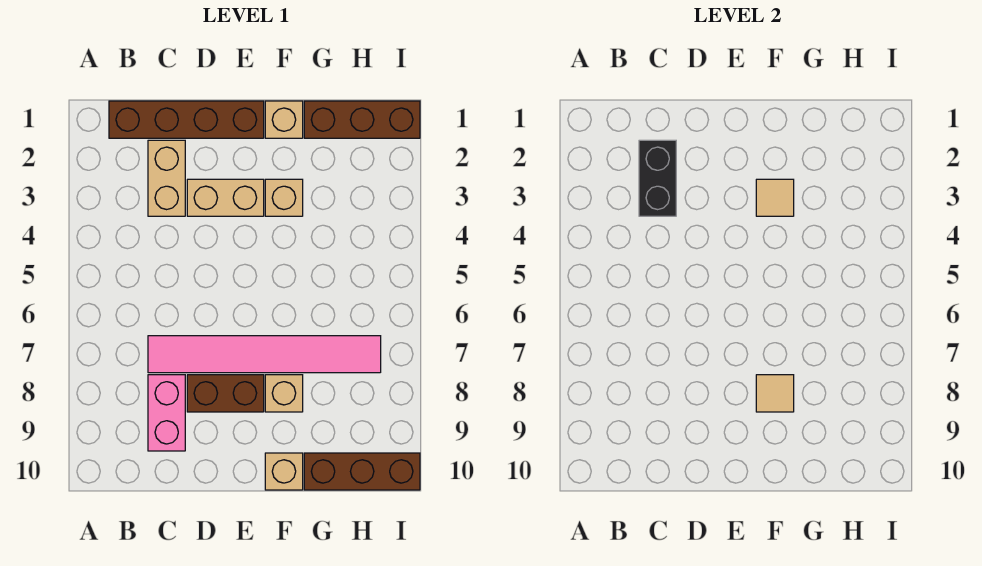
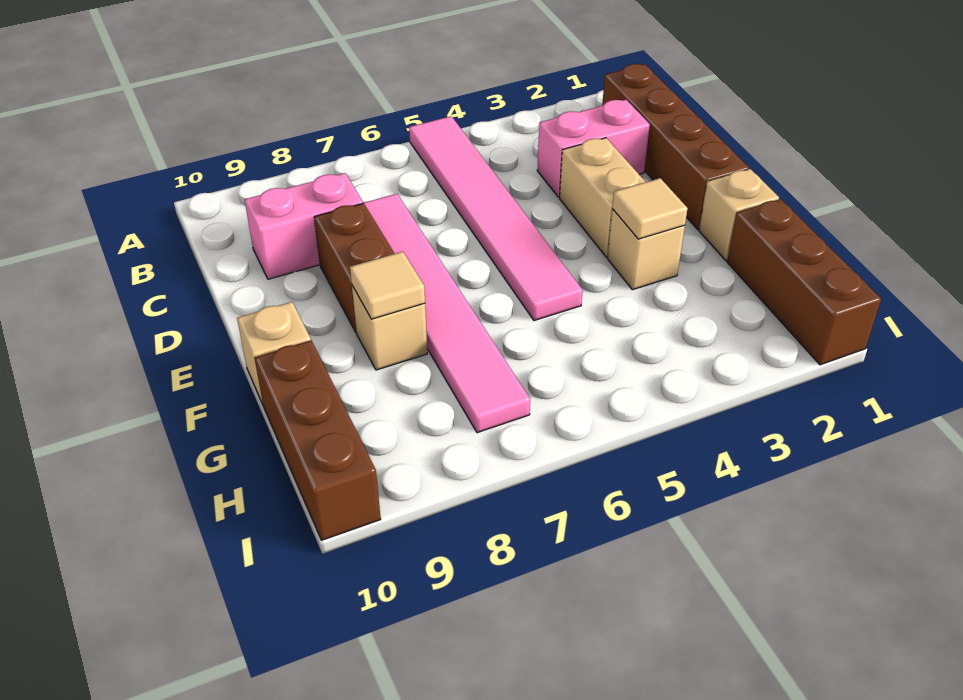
none -> pink tile A5:F5 level 1
tan brick C2:C3 level 1 -> pink brick C2:C3 level 1
black brick C2:C3 level 2 -> none

